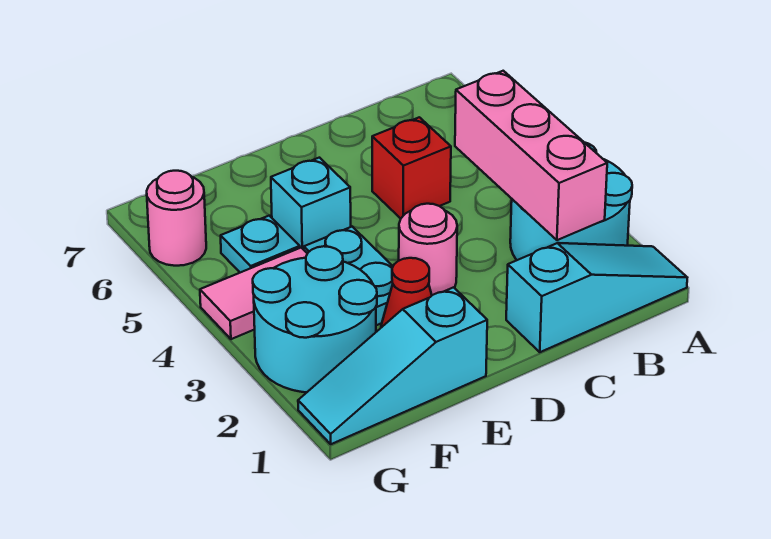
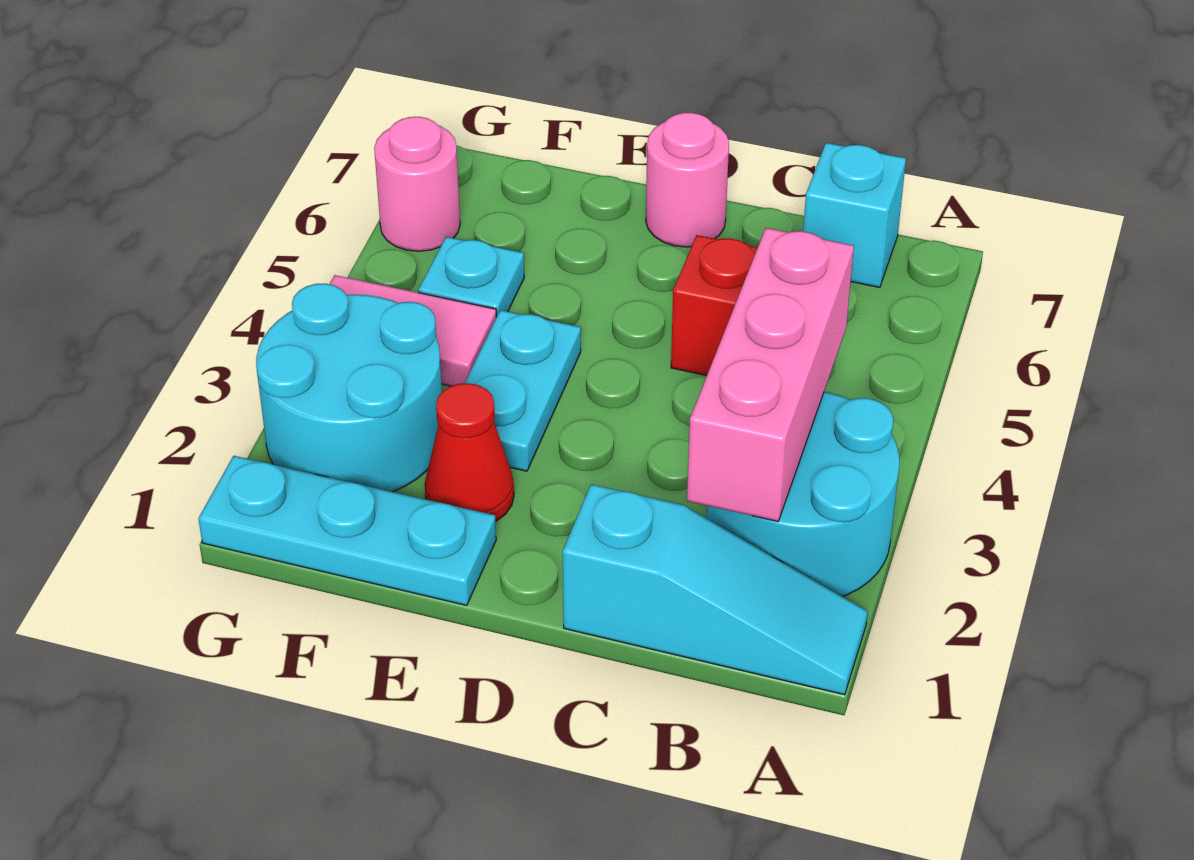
pink round brick D3 level 1 -> pink round brick D7 level 1
cyan slope E1:G1 level 1 top E -> cyan plate E1:G1 level 1
cyan brick E5 level 1 -> cyan brick B7 level 1

